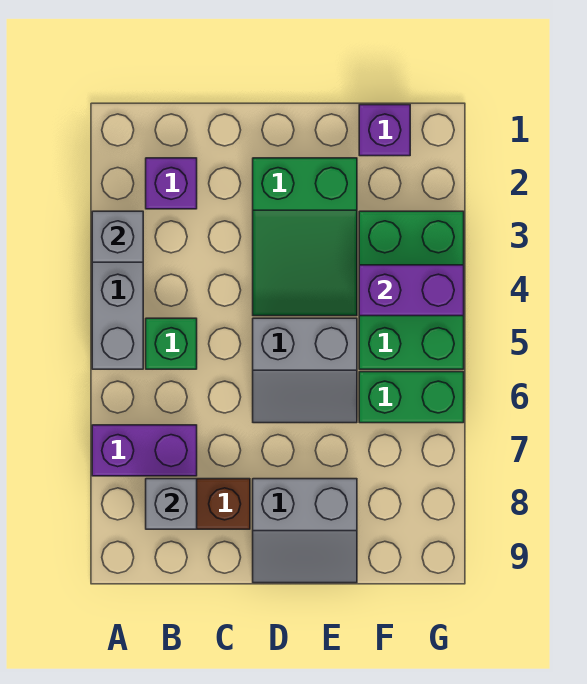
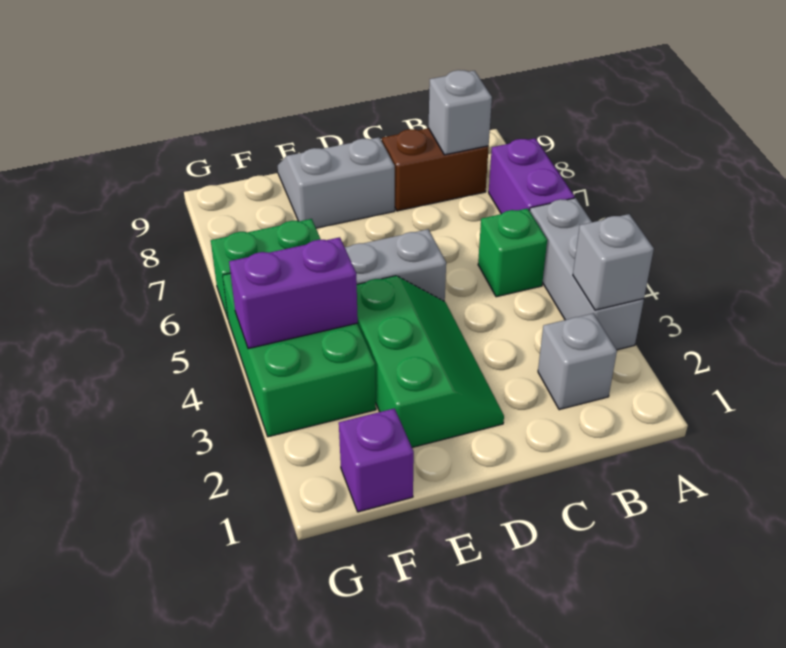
purple brick A7:B7 level 1 -> purple brick A6:A7 level 1
purple brick B2 level 1 -> grey brick B2 level 1
green slope D2:E4 level 1 top 2 -> green slope D2:E4 level 1 top E

